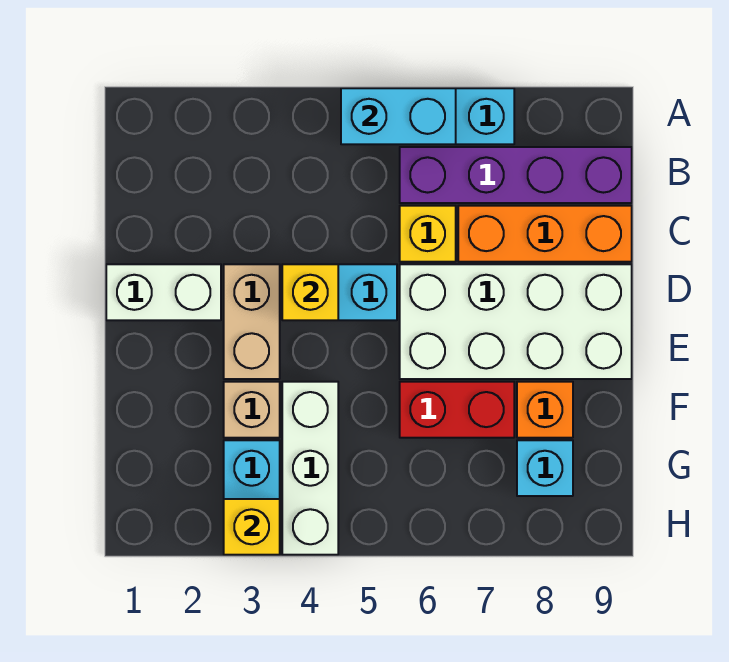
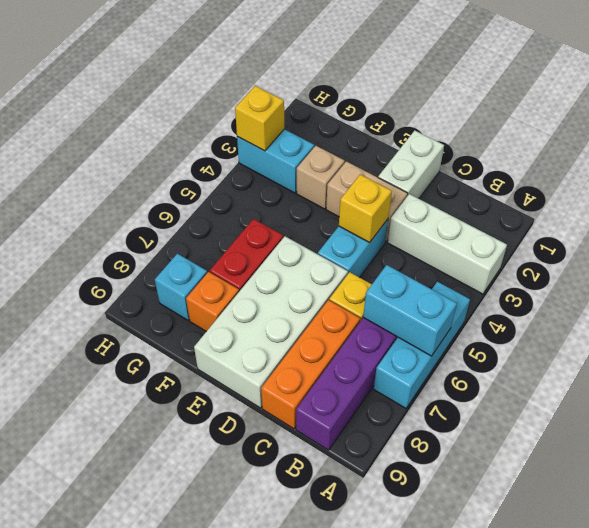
cyan brick A5:A6 level 2 -> cyan brick A6:B6 level 2
white brick F4:H4 level 1 -> white brick A3:C3 level 1

